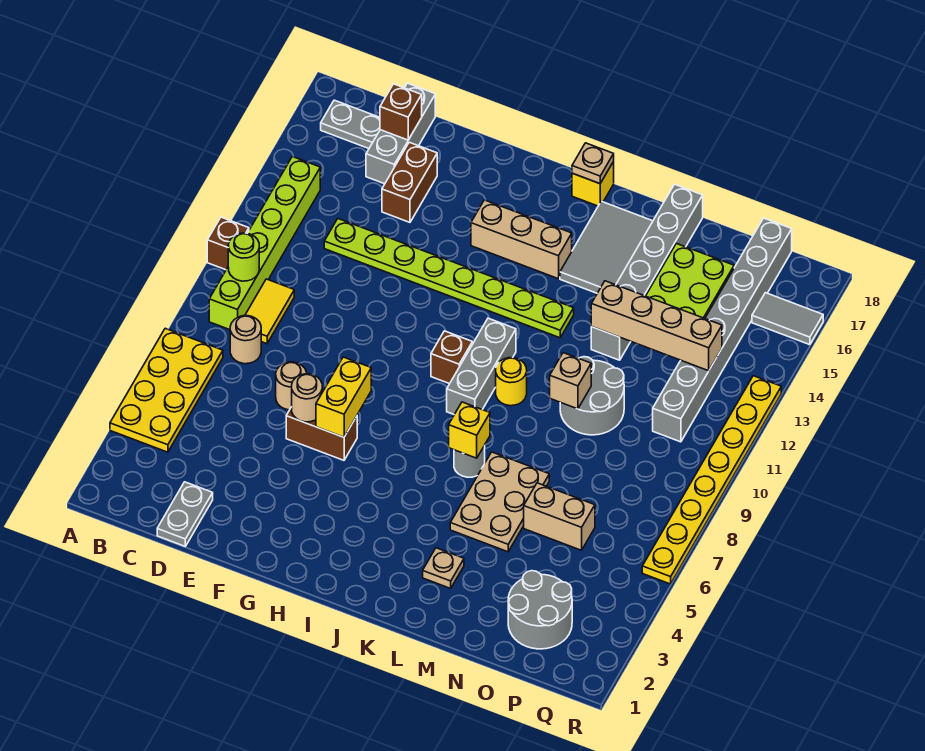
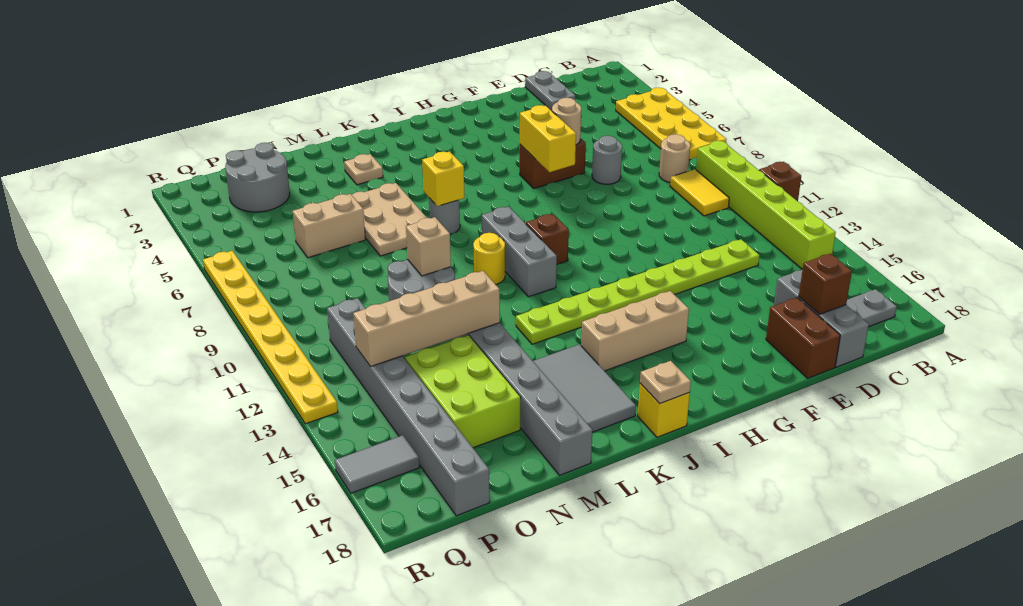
lime round brick B10 level 2 -> none
tan round brick E7 level 1 -> grey round brick E7 level 1
brown brick E15:E16 level 1 -> brown brick E17:E18 level 1

